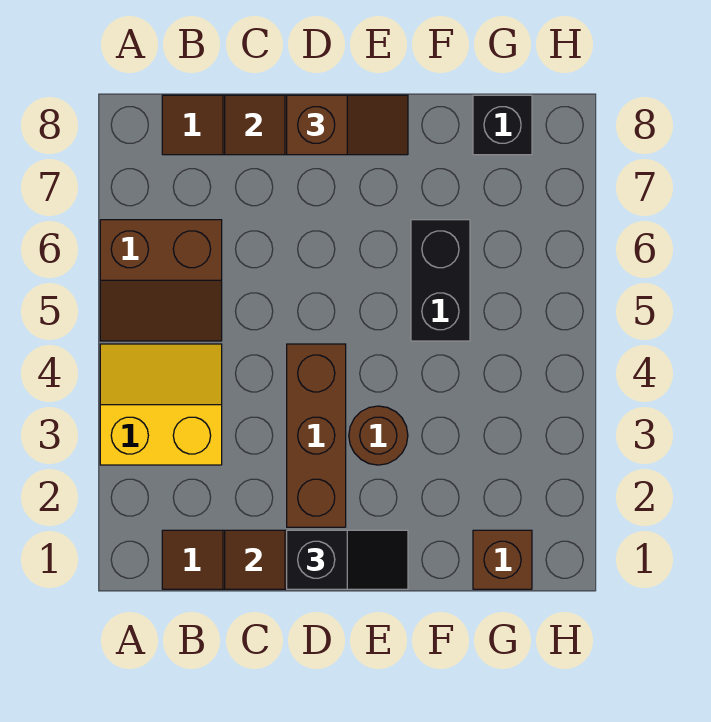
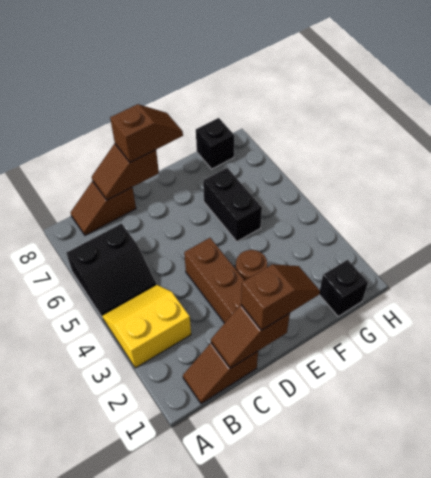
brown slope A5:B6 level 1 top 6 -> black slope A5:B6 level 1 top 6
black slope D1:E1 level 3 top D -> brown slope D1:E1 level 3 top D
brown brick G1 level 1 -> black brick G1 level 1

